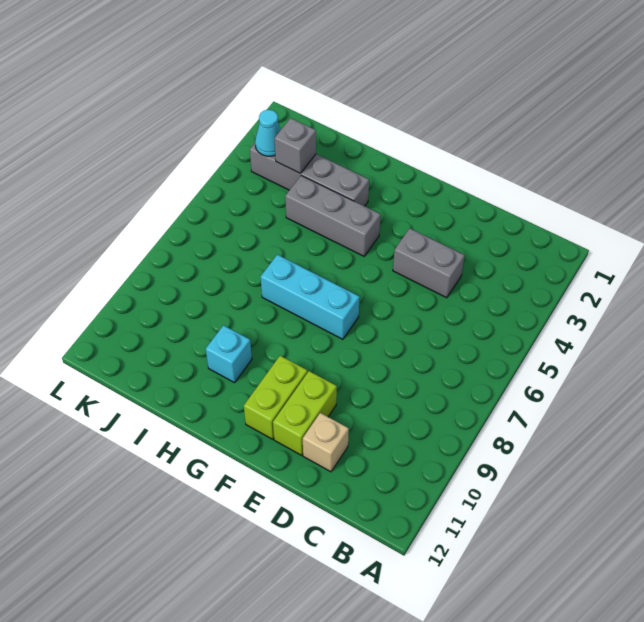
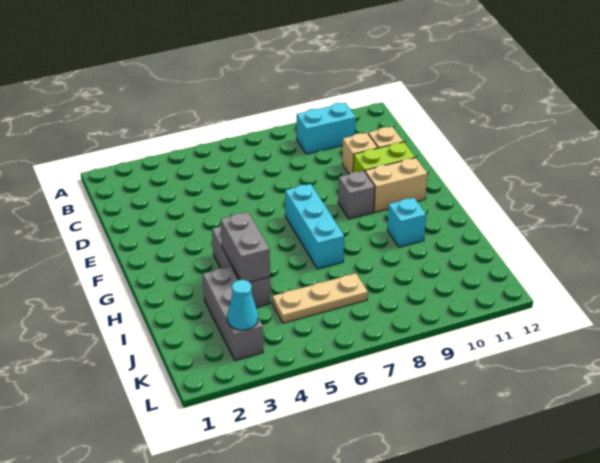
none -> cyan brick B9:B10 level 1
grey brick D4:E4 level 1 -> grey brick H4:I4 level 2
none -> tan brick D10 level 1
lime brick F10:F11 level 1 -> tan brick F10:F11 level 1
grey brick H3:K3 level 1 -> grey brick I3:K3 level 1
grey brick J3 level 2 -> grey brick F9 level 1
none -> tan plate J5:J7 level 1

